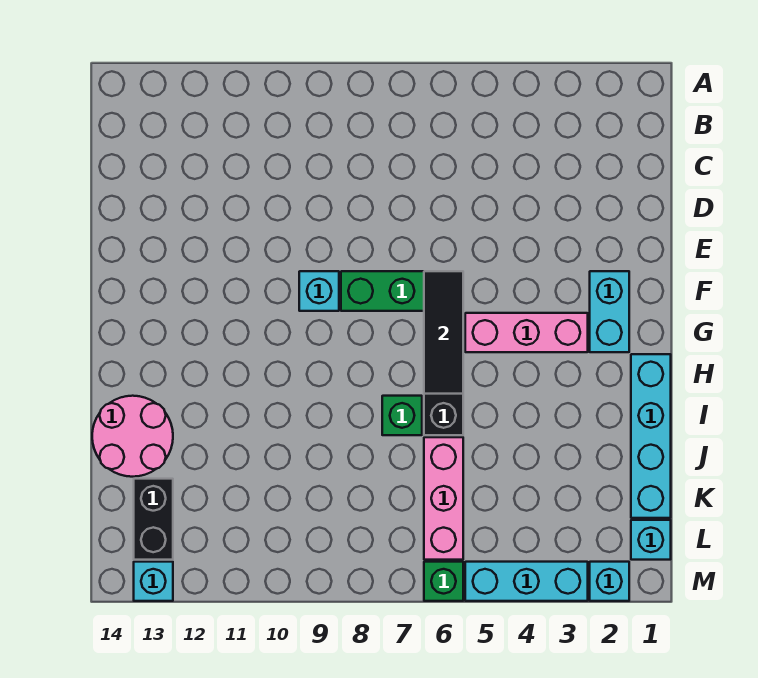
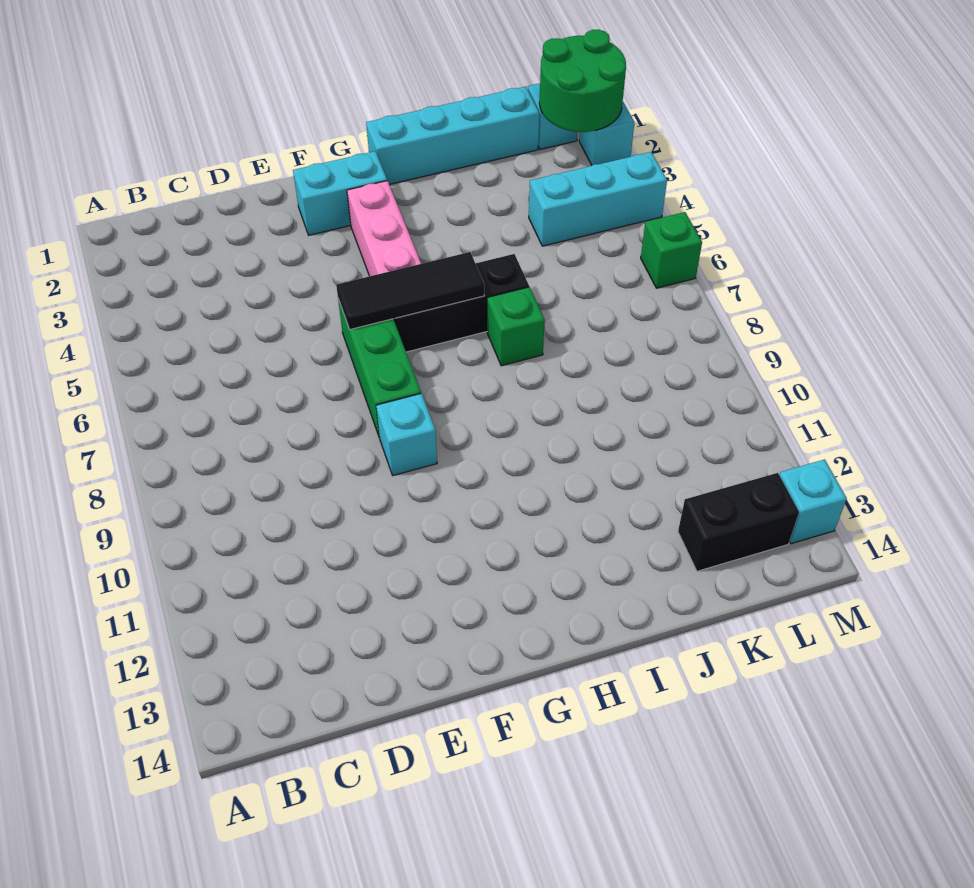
pink round brick I13:J14 level 1 -> none
pink brick J6:L6 level 1 -> none
none -> green round brick L1:M2 level 2
cyan brick M3:M5 level 1 -> cyan brick K4:M4 level 1

